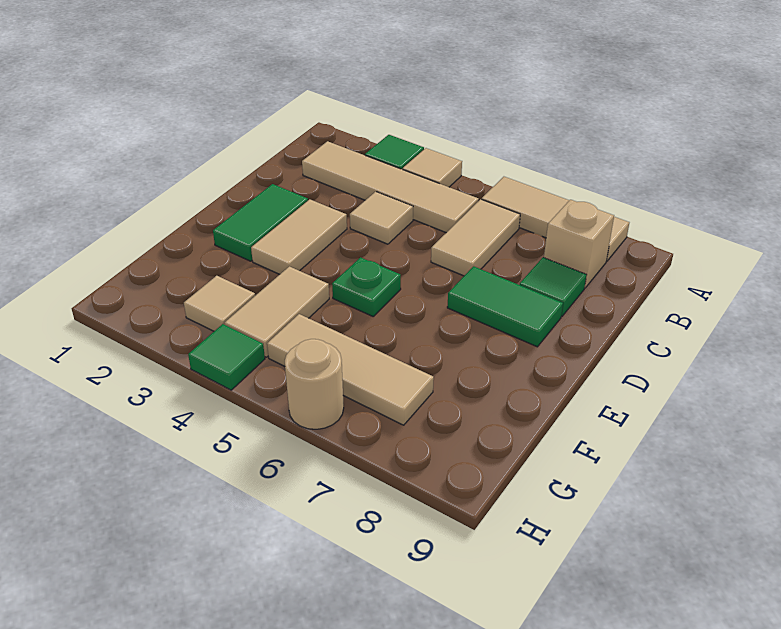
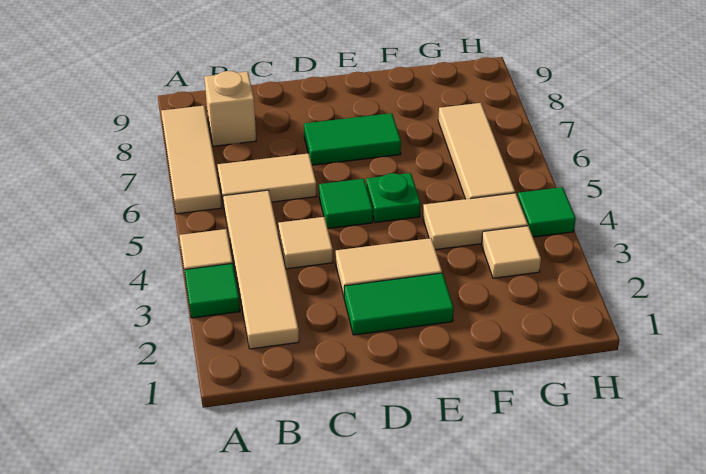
green tile C8 level 1 -> green tile D5 level 1
green tile D7:D8 level 1 -> green tile D7:E7 level 1
tan round brick H6 level 1 -> none

